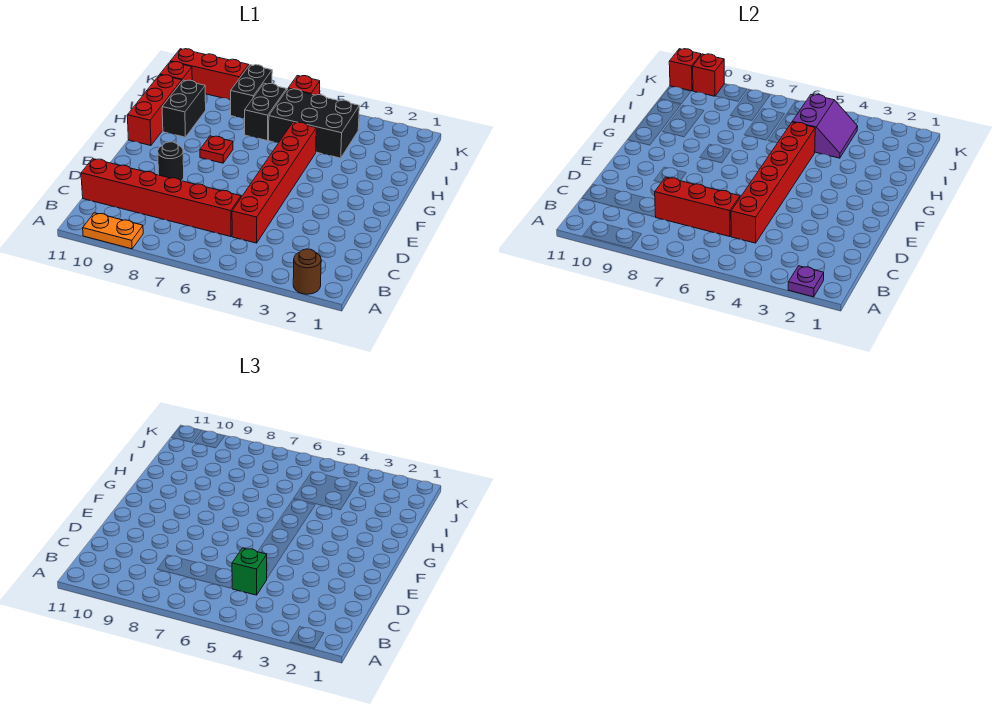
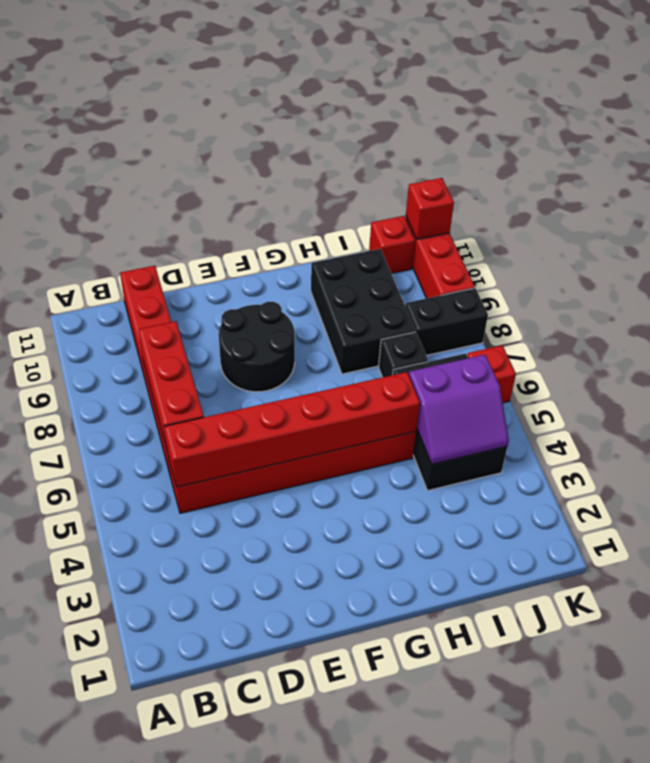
brown round brick A2 level 1 -> none
purple plate A2 level 2 -> none
orange plate A9:A10 level 1 -> none
green brick C5 level 3 -> none
black round brick E9 level 1 -> black round brick E8:F9 level 1
red plate G8 level 1 -> none
red brick G11:I11 level 1 -> none
black brick H10:I10 level 1 -> black brick H8:I10 level 1
black brick I7:J7 level 1 -> black brick I7 level 1
red brick K10 level 2 -> none

